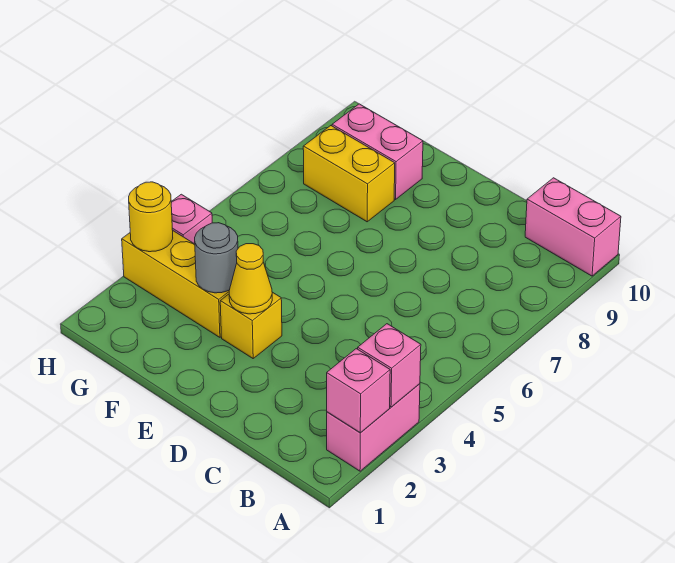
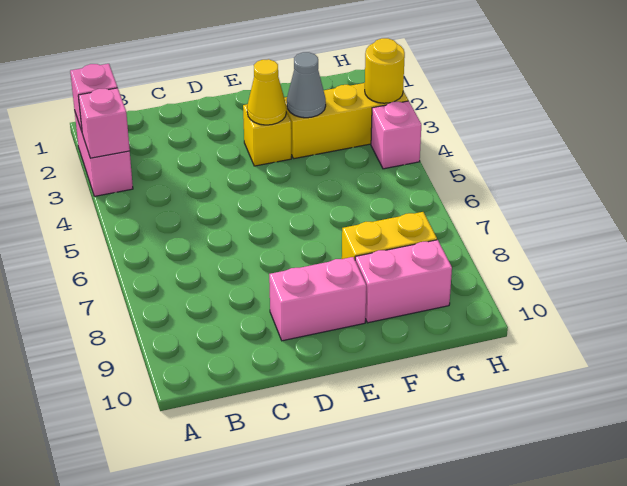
pink brick A10:B10 level 1 -> pink brick D9:E9 level 1
grey round brick F3 level 2 -> grey cone F3 level 2

